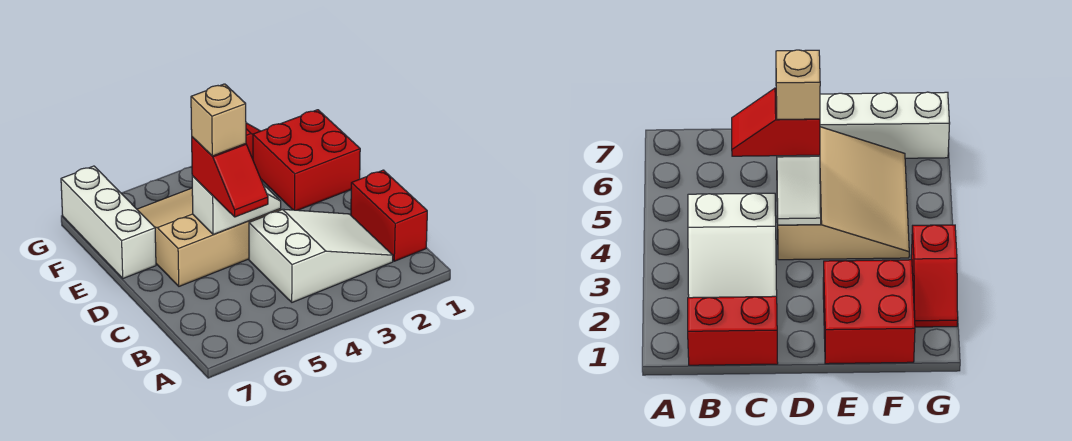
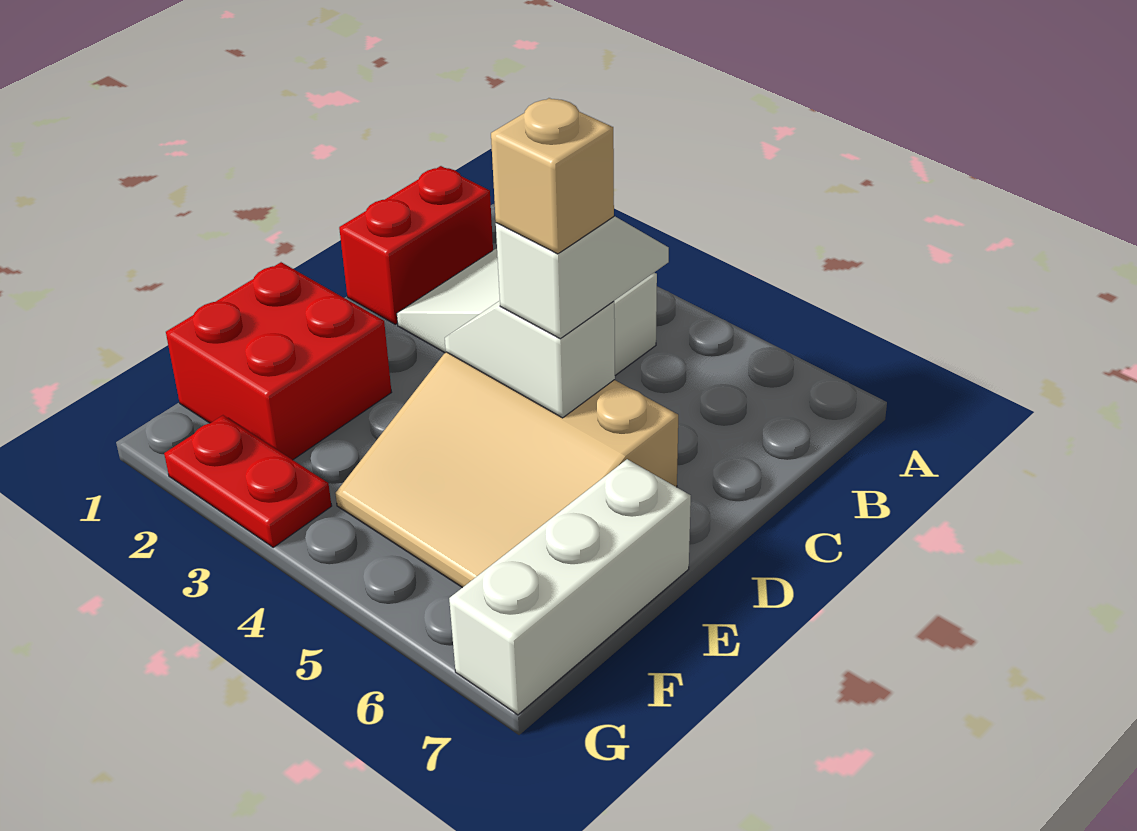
red slope C5:D5 level 3 top D -> white slope C5:D5 level 3 top D
red slope G2:G3 level 1 top 3 -> red plate G2:G3 level 1

